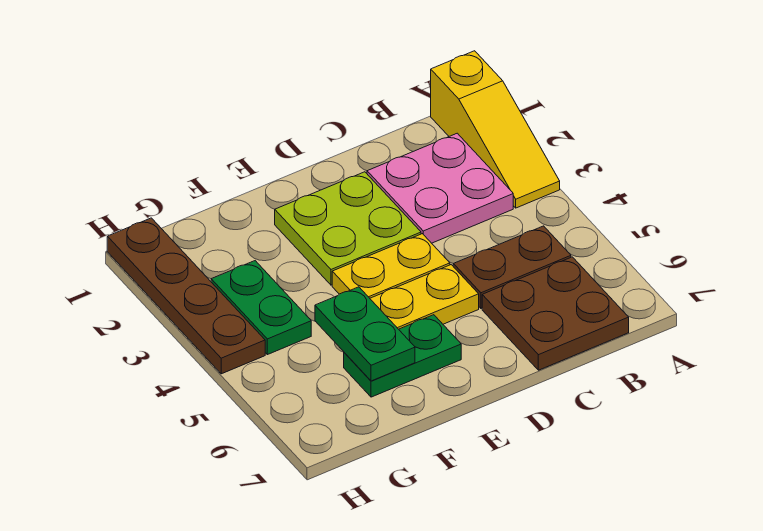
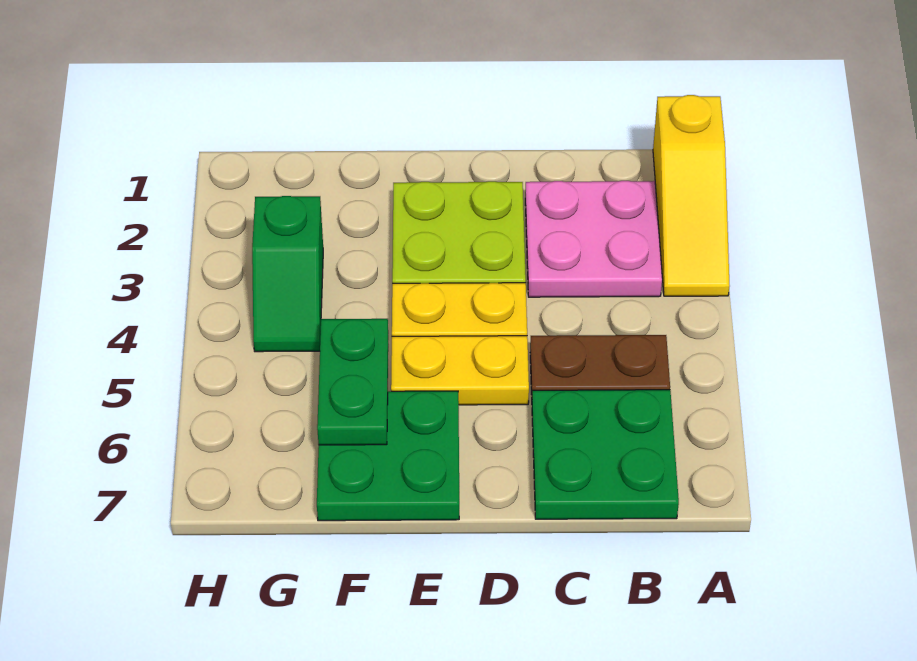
brown plate B6:C7 level 1 -> green plate B6:C7 level 1
green plate E6:F6 level 1 -> green plate E6:F7 level 1
green plate G3:G4 level 1 -> green slope G3:G4 level 1 top 3
brown plate H1:H4 level 1 -> none

